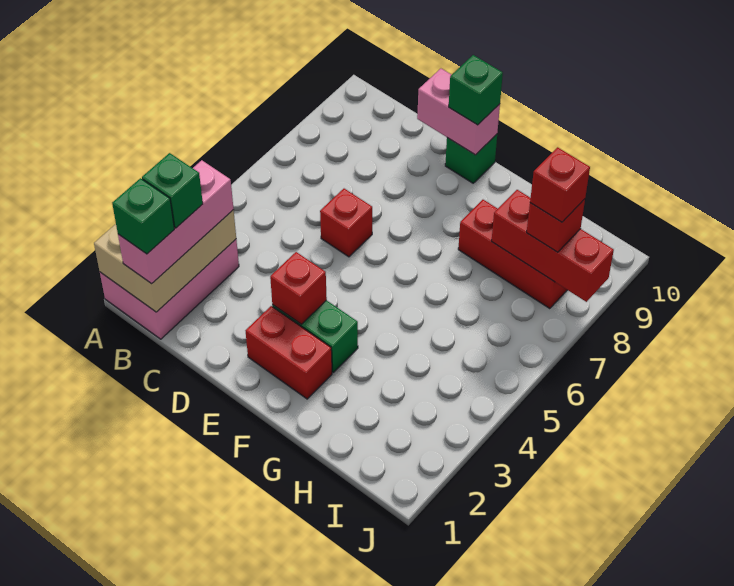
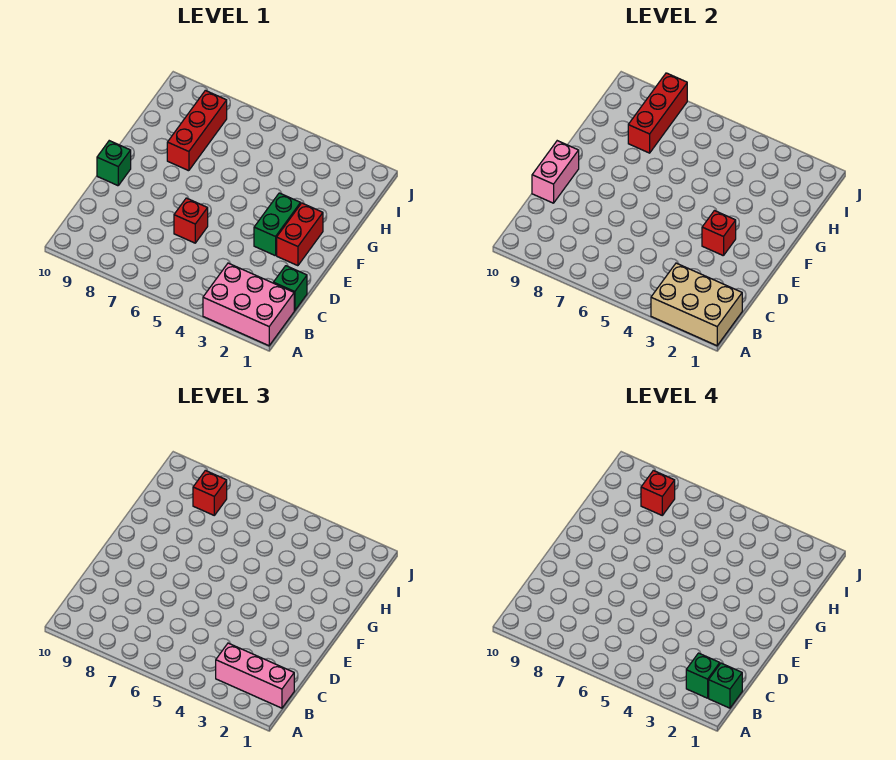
green brick E10 level 3 -> green brick C1 level 1

